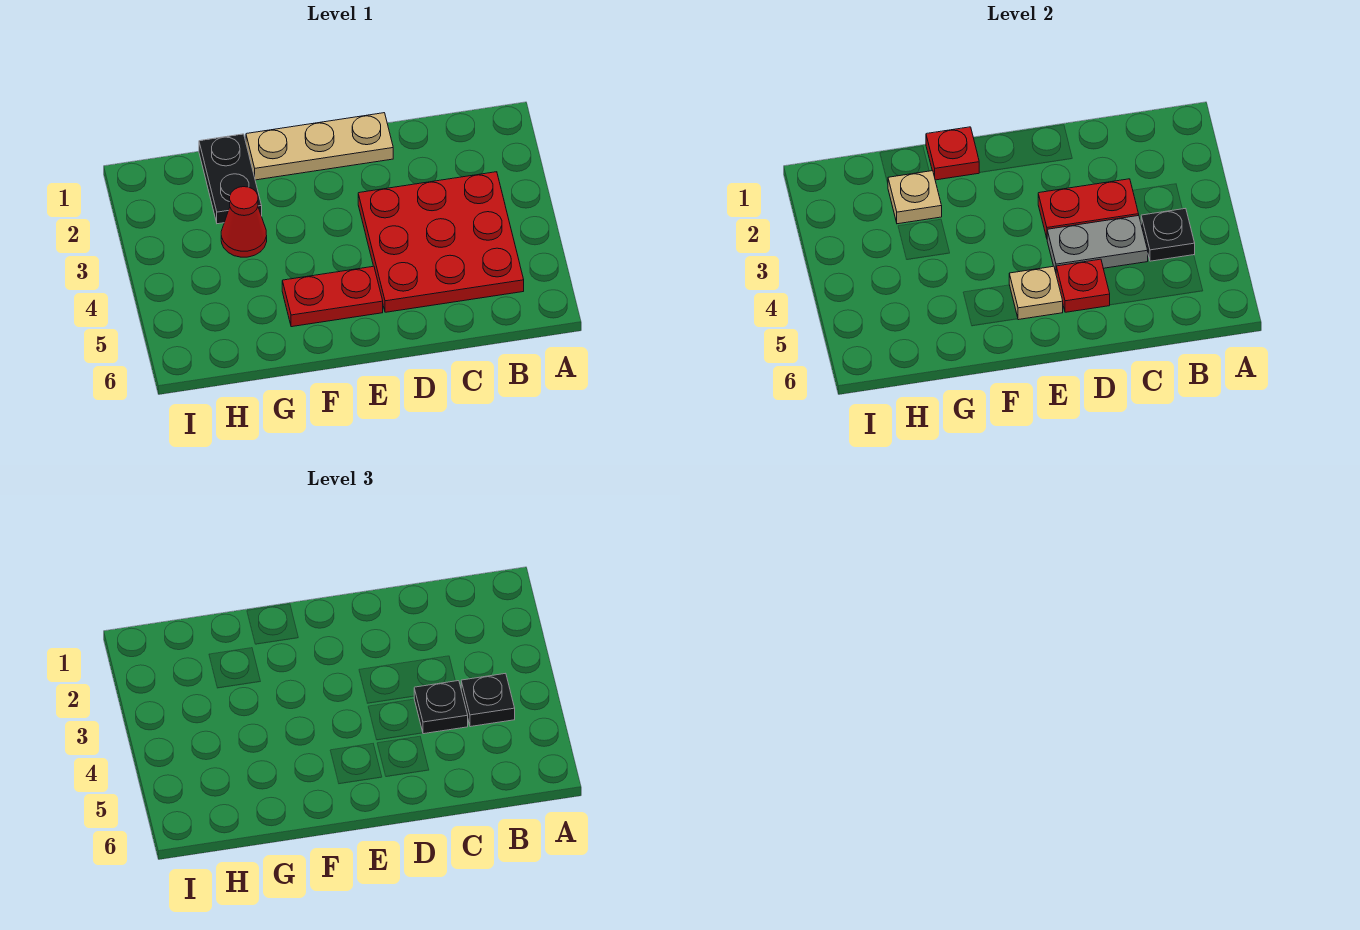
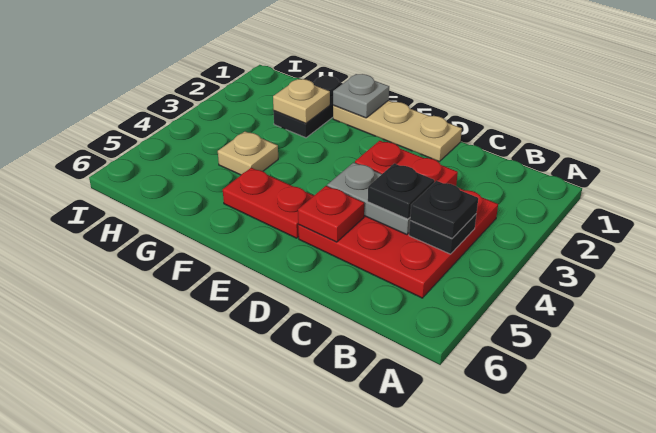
tan plate E5 level 2 -> tan plate G4 level 1
red plate F1 level 2 -> grey plate F1 level 2
red cone G3 level 1 -> none

